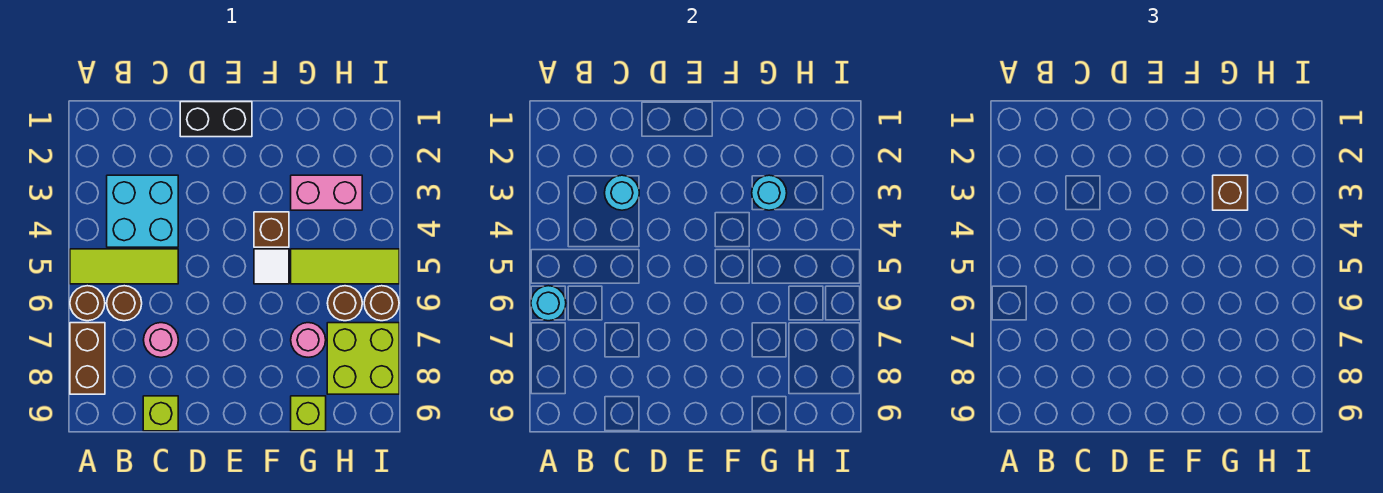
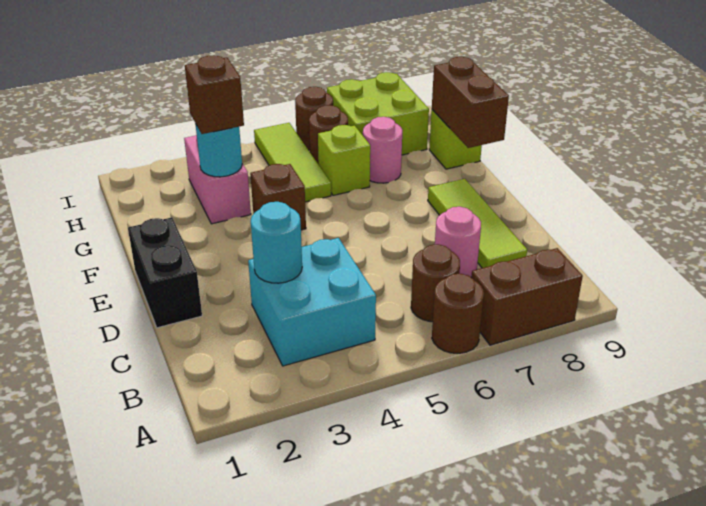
lime tile A5:C5 level 1 -> lime tile C8:E8 level 1
cyan round brick A6 level 2 -> none
lime brick C9 level 1 -> lime brick G6 level 1
white tile F5 level 1 -> none
none -> brown brick F9:G9 level 2

